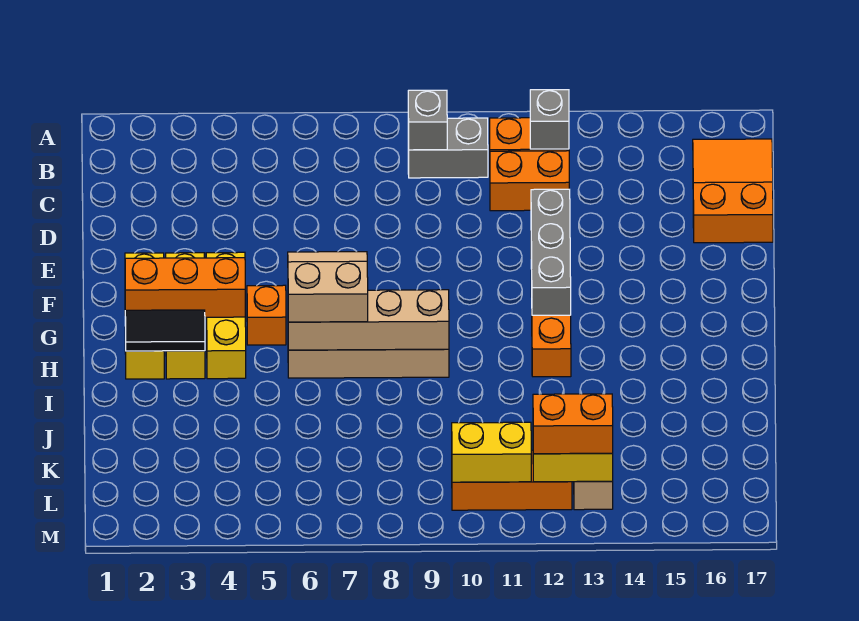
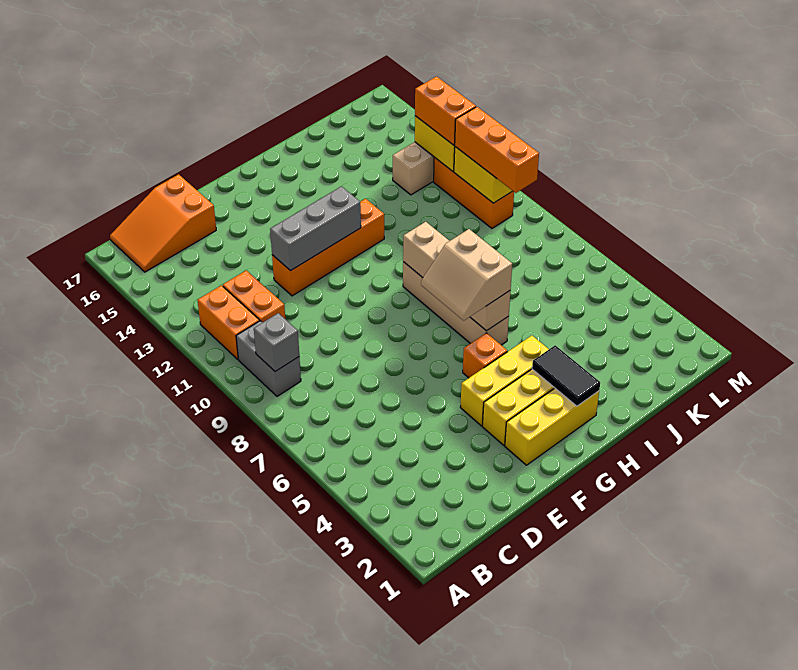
grey brick B12 level 2 -> none
orange brick G2:G4 level 2 -> orange brick L9:L11 level 3

